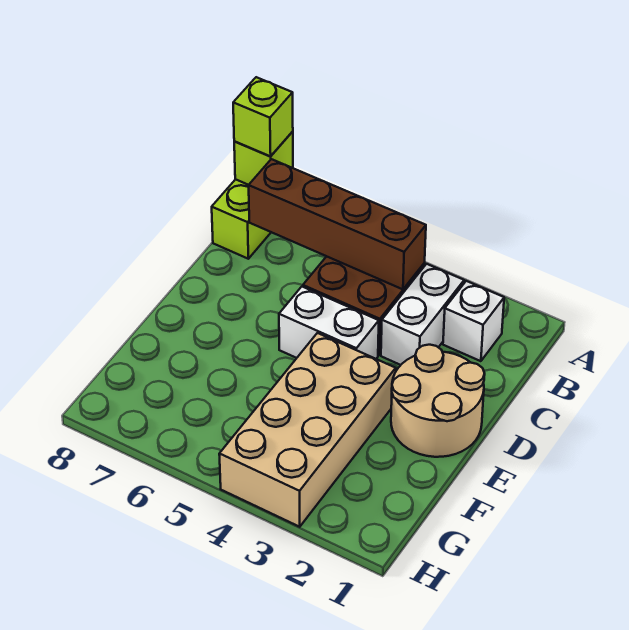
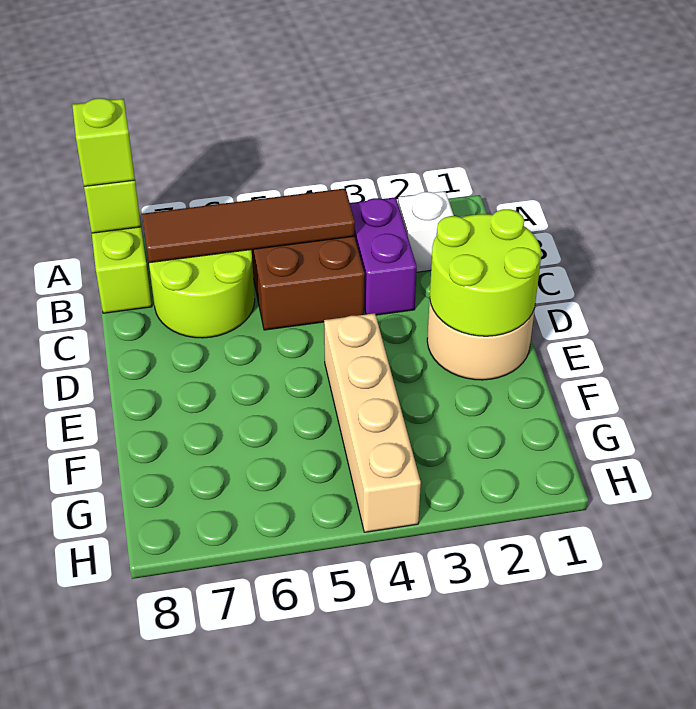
white brick B3:C3 level 1 -> purple brick B3:C3 level 1
brown brick B4:B7 level 2 -> brown tile B4:B7 level 2
none -> lime round brick B6:C7 level 1
none -> lime round brick D1:E2 level 2
white brick D4:D5 level 1 -> none
tan brick E3:H4 level 1 -> tan brick E4:H4 level 1

